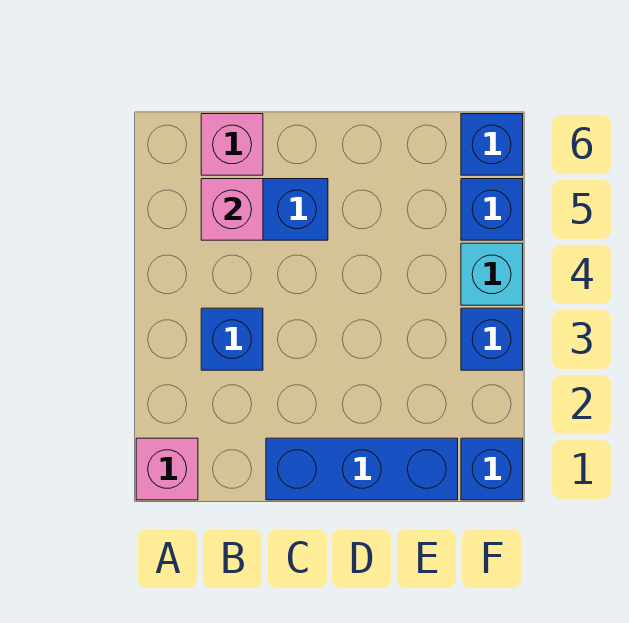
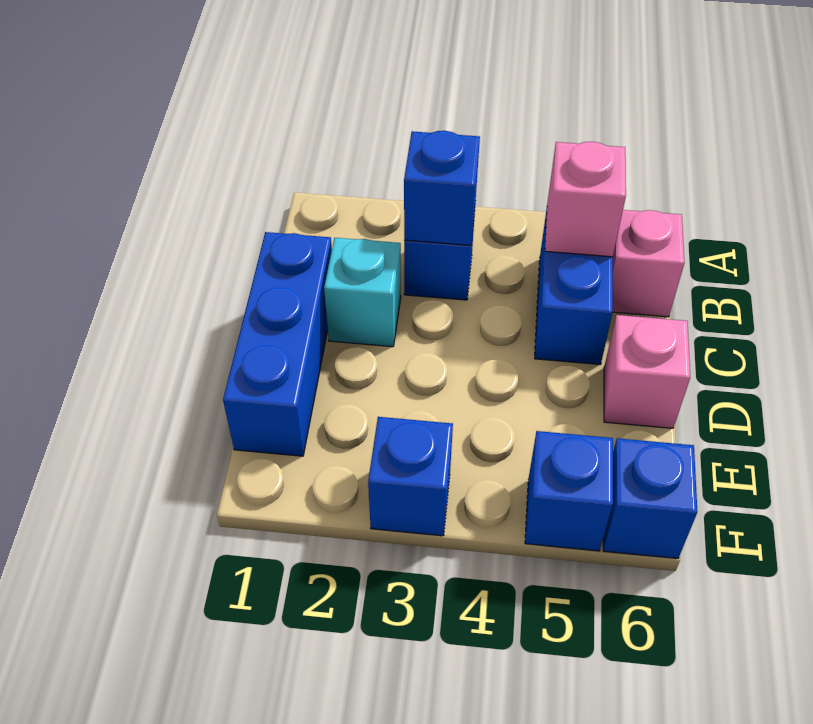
pink brick A1 level 1 -> pink brick D6 level 1
blue brick F1 level 1 -> blue brick B3 level 2
cyan brick F4 level 1 -> cyan brick C2 level 1

